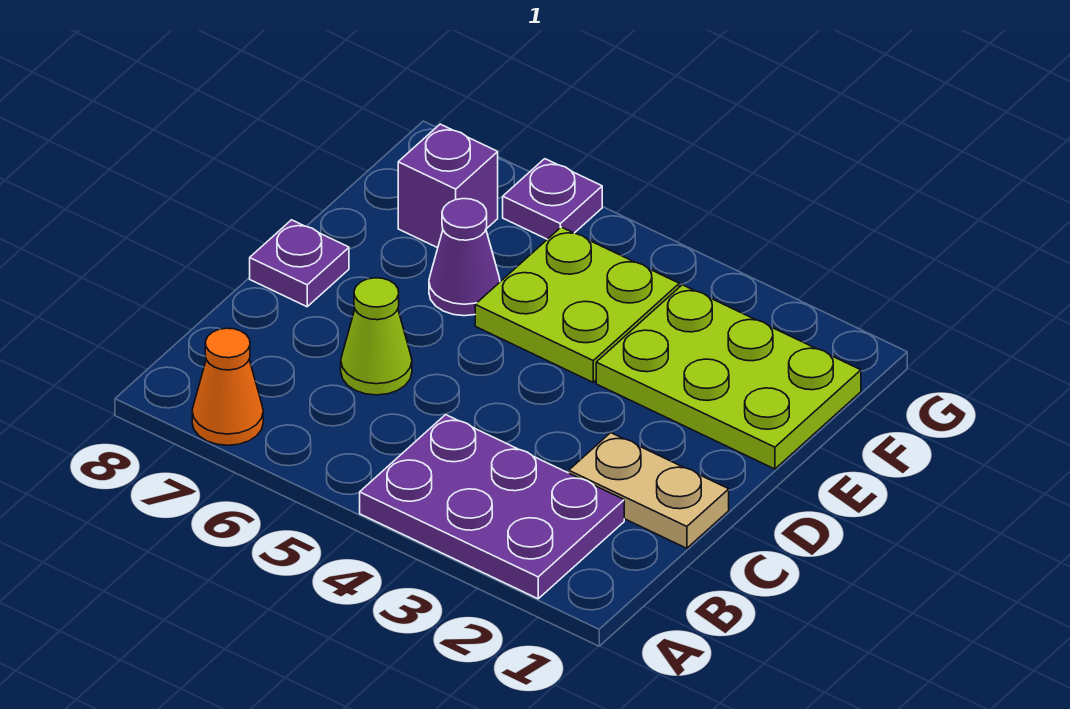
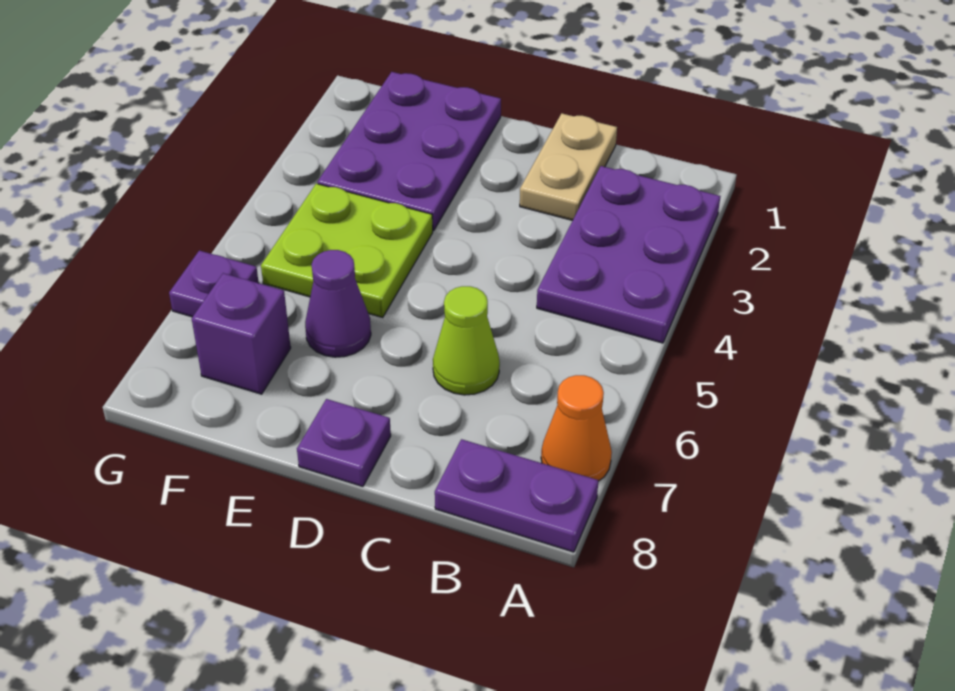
none -> purple plate A8:B8 level 1
lime plate E1:F3 level 1 -> purple plate E1:F3 level 1

